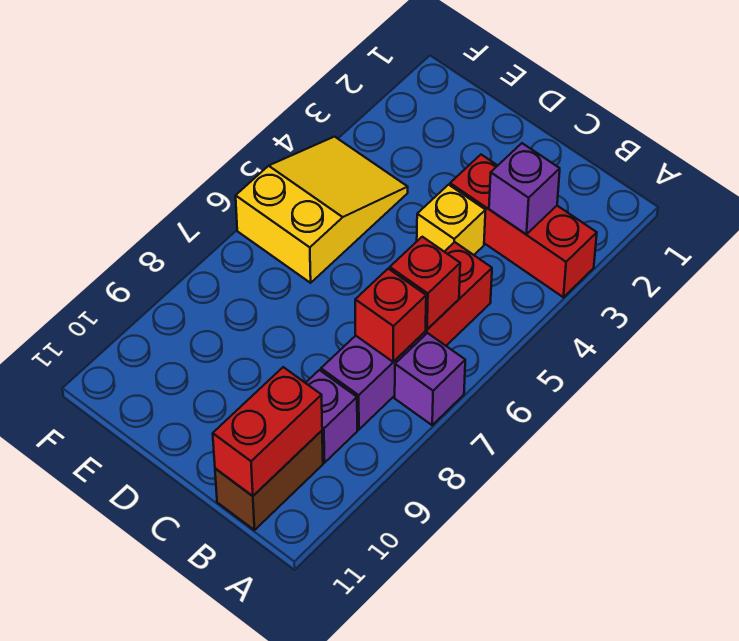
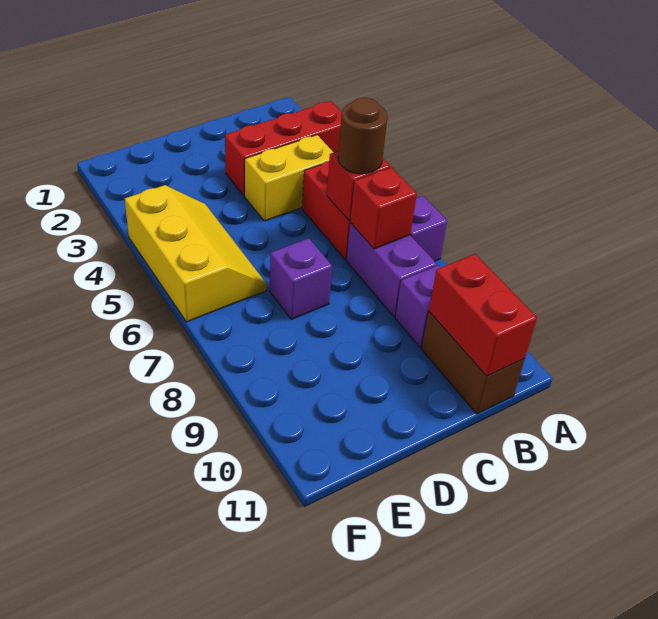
purple brick B3 level 2 -> purple brick D7 level 1
none -> brown round brick B6 level 3
yellow brick C4 level 1 -> yellow brick B4:C4 level 1
yellow slope E4:F6 level 1 top 6 -> yellow slope E4:F6 level 1 top F

